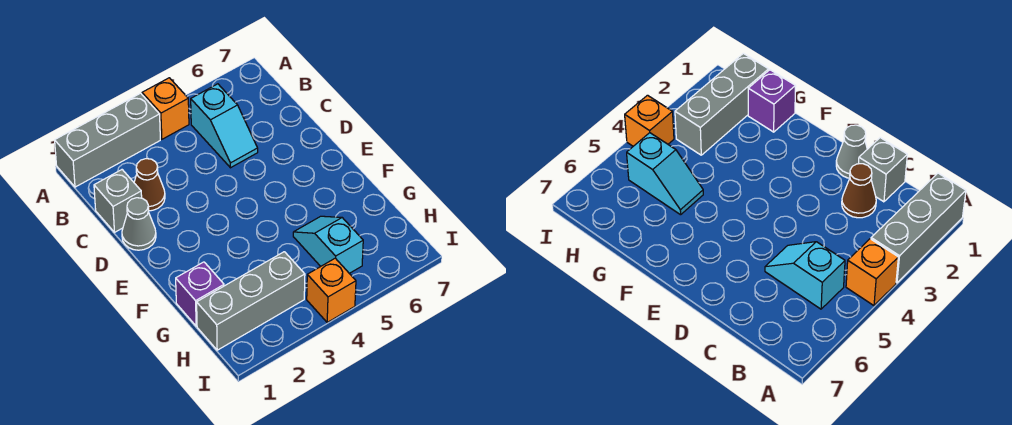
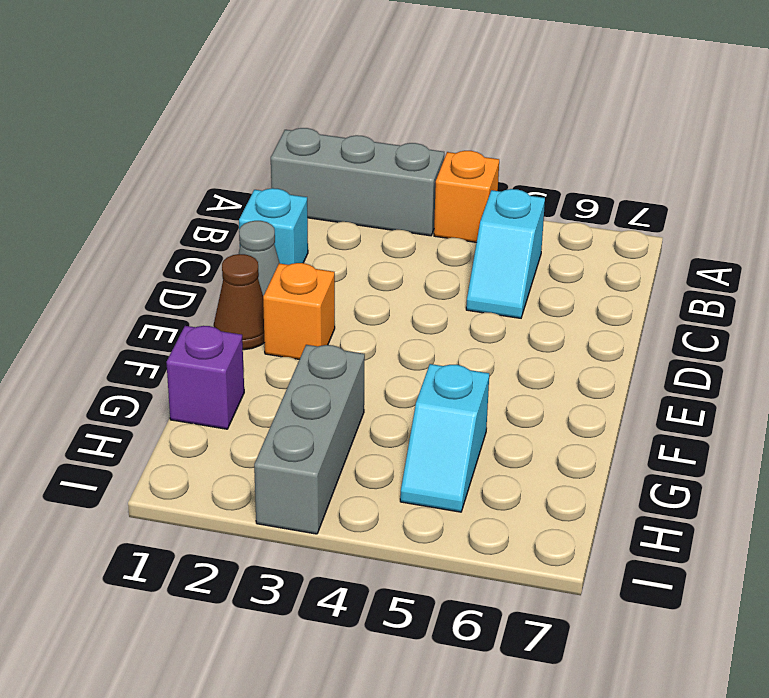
grey brick C1 level 1 -> cyan brick C1 level 1
brown cone C2 level 1 -> brown cone E1 level 1
cyan slope G5:H5 level 1 top H -> cyan slope G5:H5 level 1 top G
grey brick H1:H3 level 1 -> grey brick G3:I3 level 1
orange brick I4 level 1 -> orange brick E2 level 1

